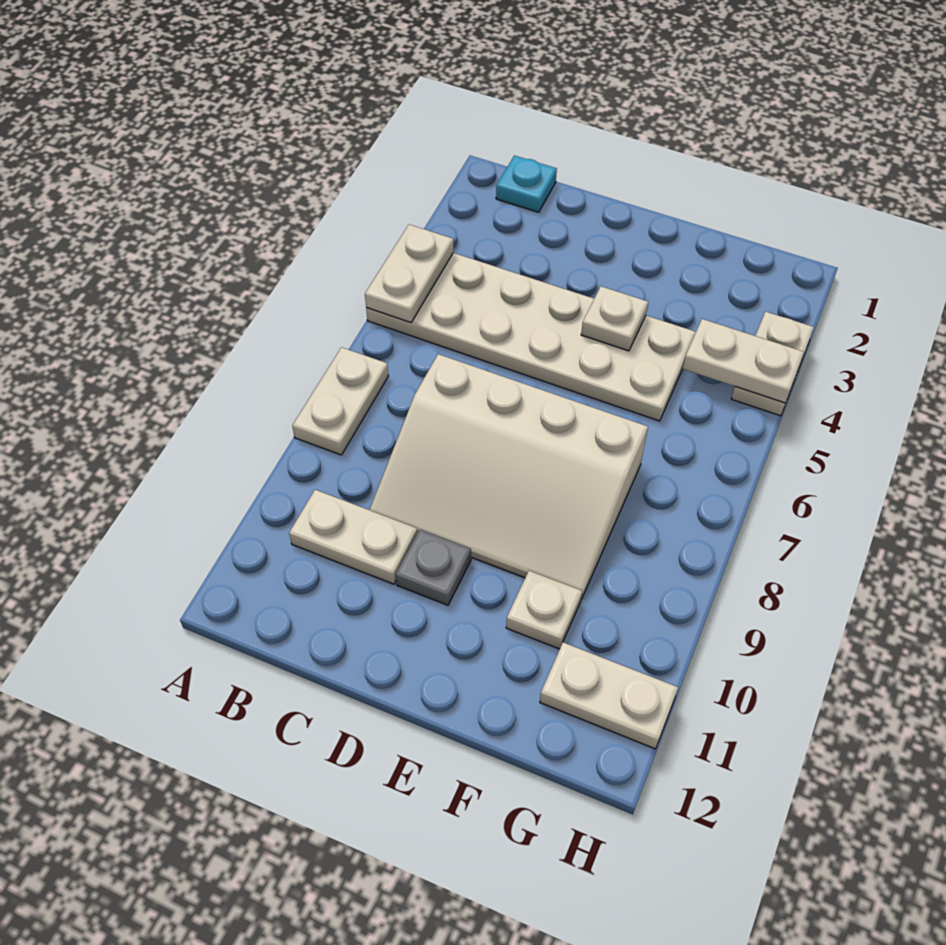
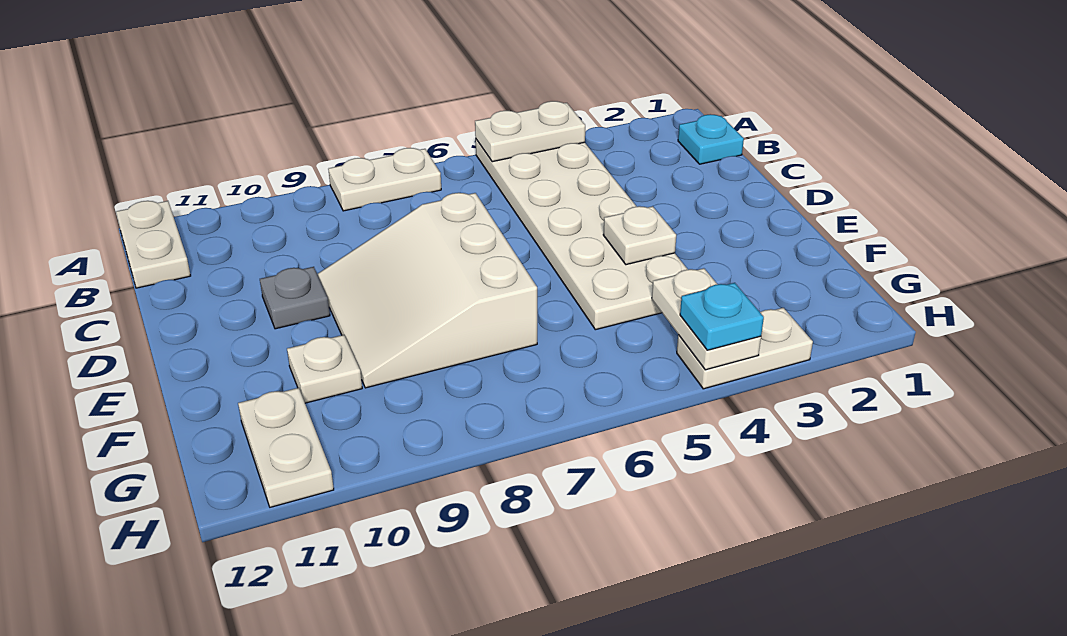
white plate B10:C10 level 1 -> white plate A12:B12 level 1
white slope C7:F9 level 1 top 7 -> white slope D7:F9 level 1 top 7
none -> cyan plate H4 level 3

